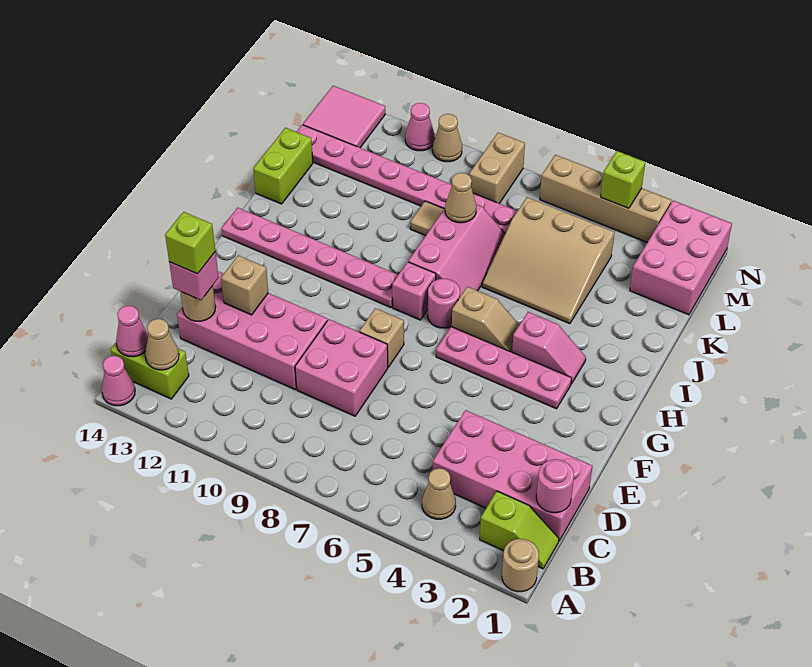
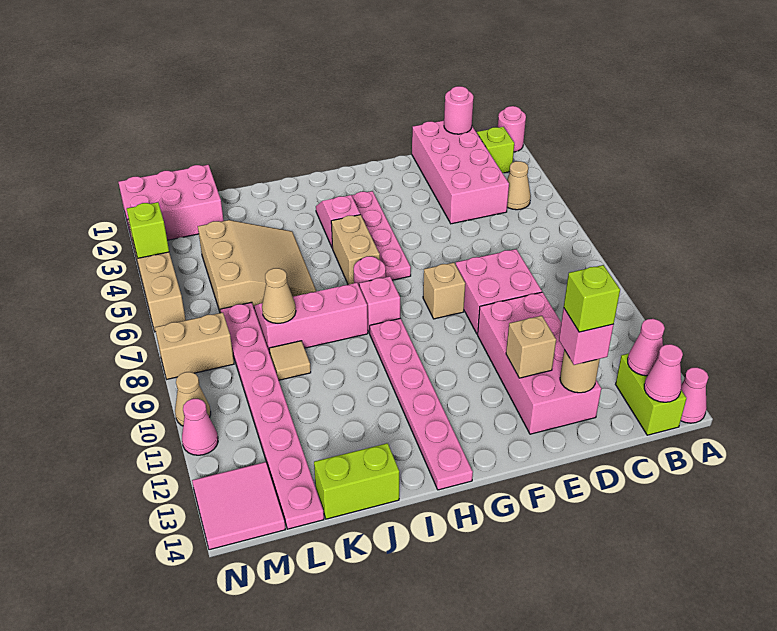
tan round brick A1 level 1 -> pink round brick A1 level 1
tan cone B13 level 2 -> pink cone B13 level 2
tan slope H5:H6 level 1 top 6 -> tan brick H5:H6 level 1

